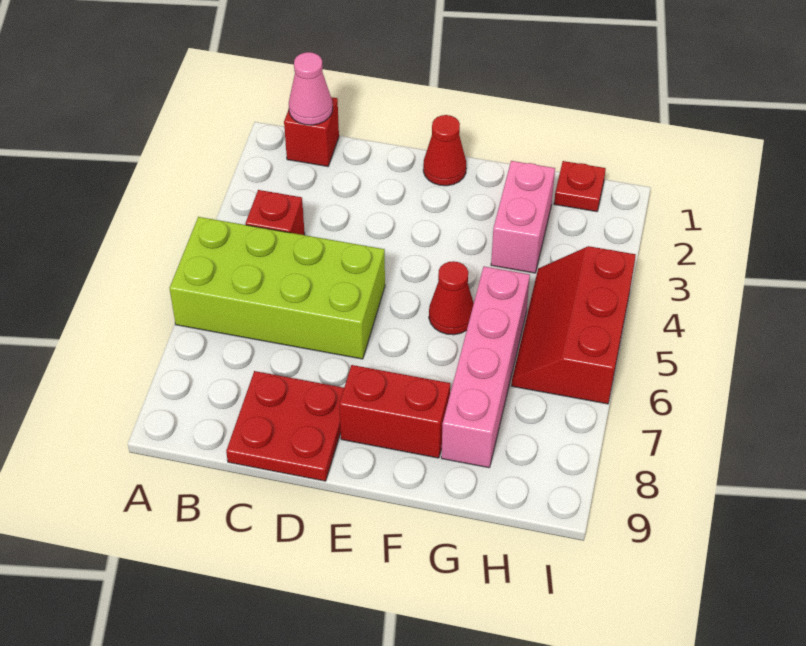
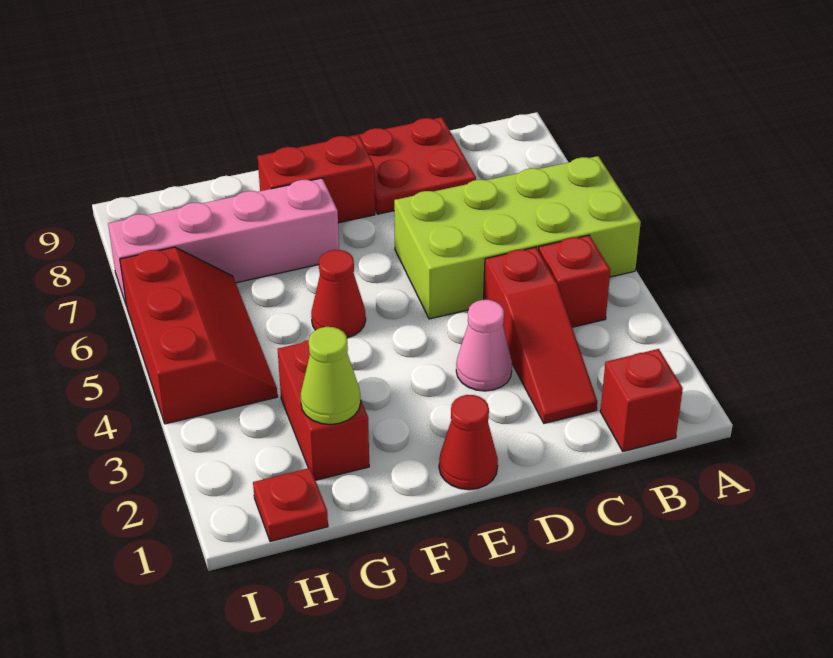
pink cone B1 level 2 -> pink cone D3 level 1
none -> red slope C2:C4 level 1 top 4
pink brick G2:G3 level 1 -> red brick G2:G3 level 1
none -> lime cone G2 level 2
pink brick G5:G8 level 1 -> pink brick F7:I7 level 1

